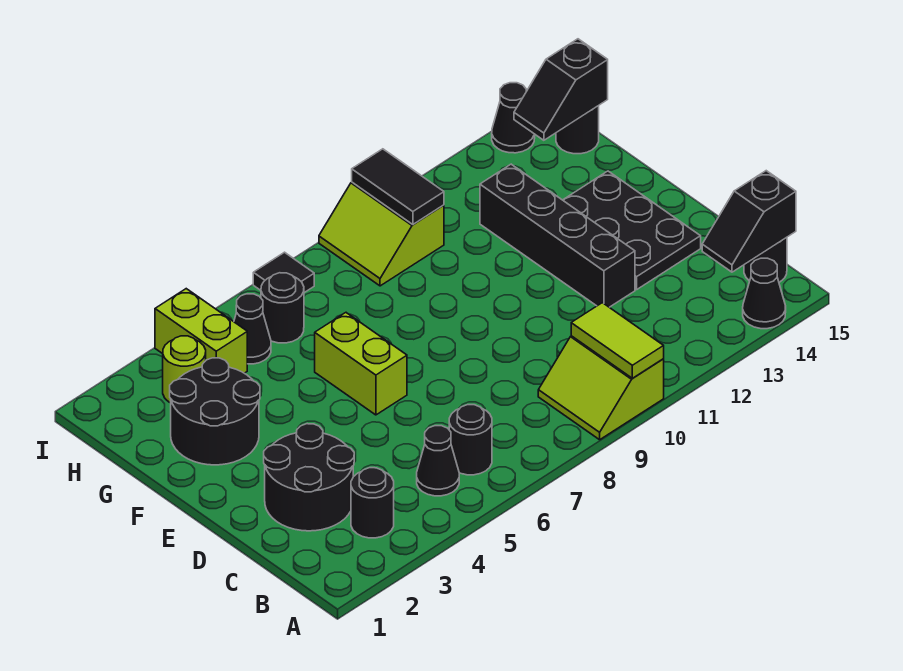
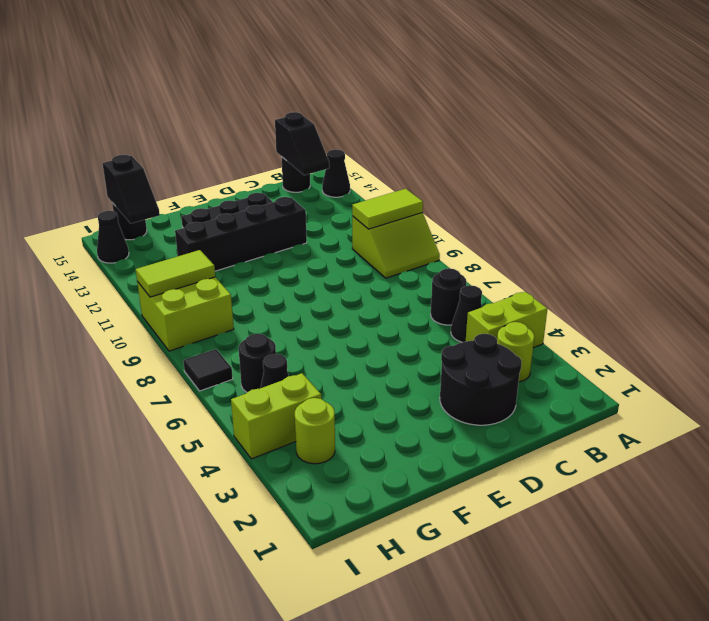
black round brick B3 level 1 -> lime round brick B3 level 1
lime brick E6:F6 level 1 -> lime brick A4:B4 level 1
black round brick F2:G3 level 1 -> none
lime slope H9:I10 level 1 top 10 -> lime brick H9:I10 level 1
black tile H10:I10 level 2 -> lime tile H10:I10 level 2

